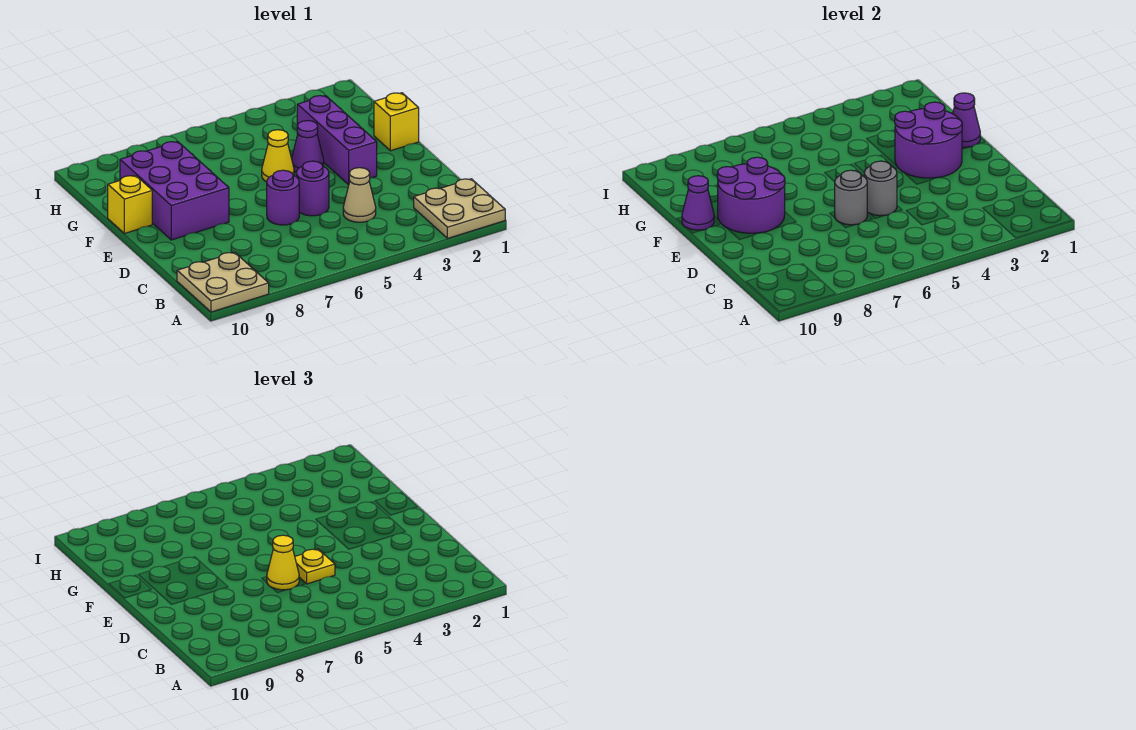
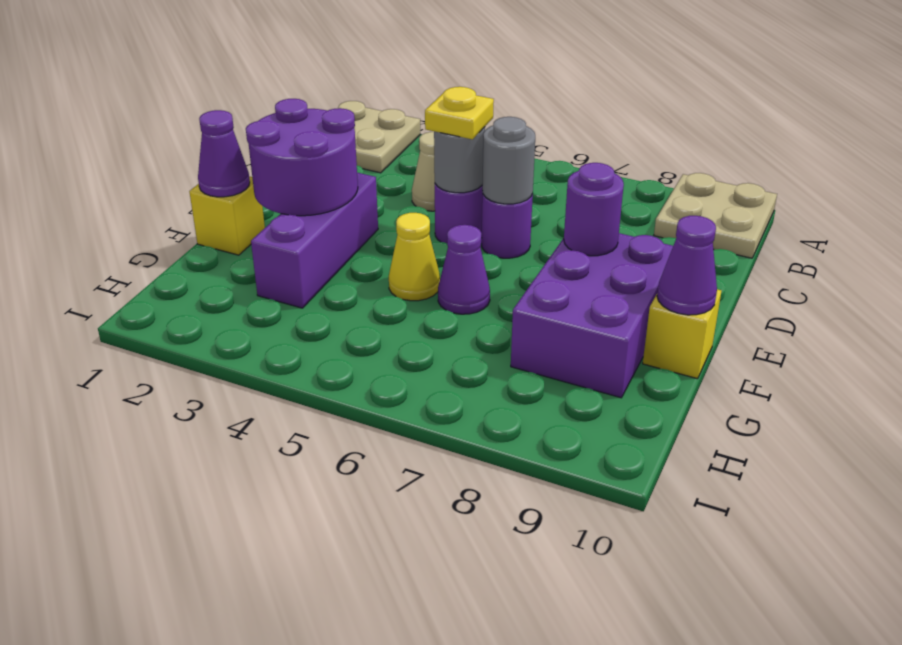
yellow cone D6 level 3 -> none
purple round brick E8:F9 level 2 -> purple round brick E8 level 2
purple cone F4 level 1 -> purple cone F6 level 1

